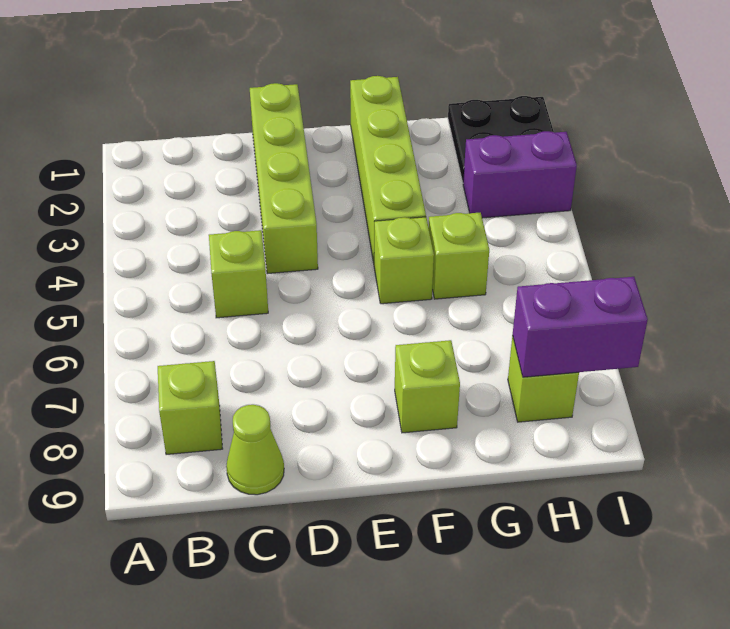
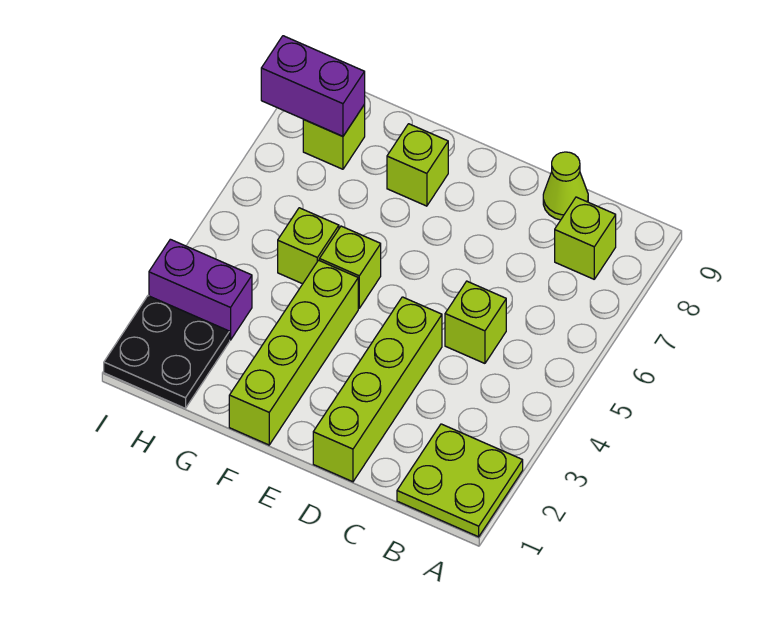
none -> lime plate A1:B2 level 1

